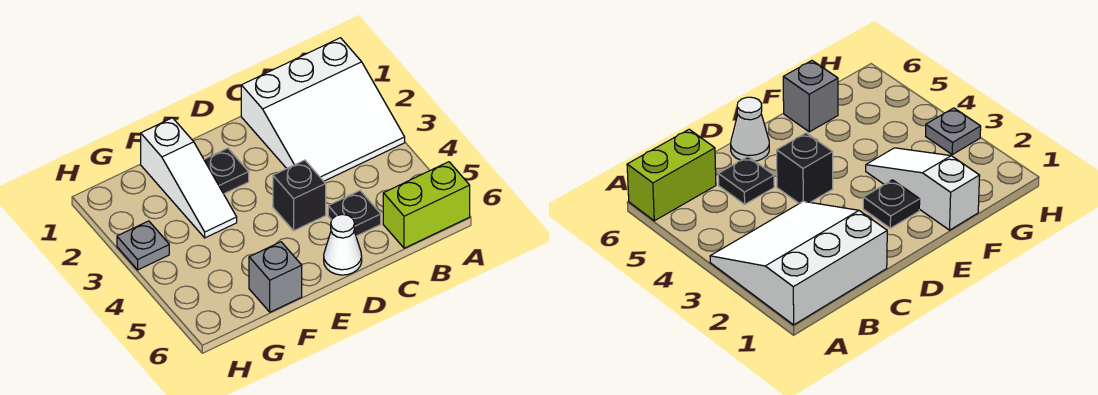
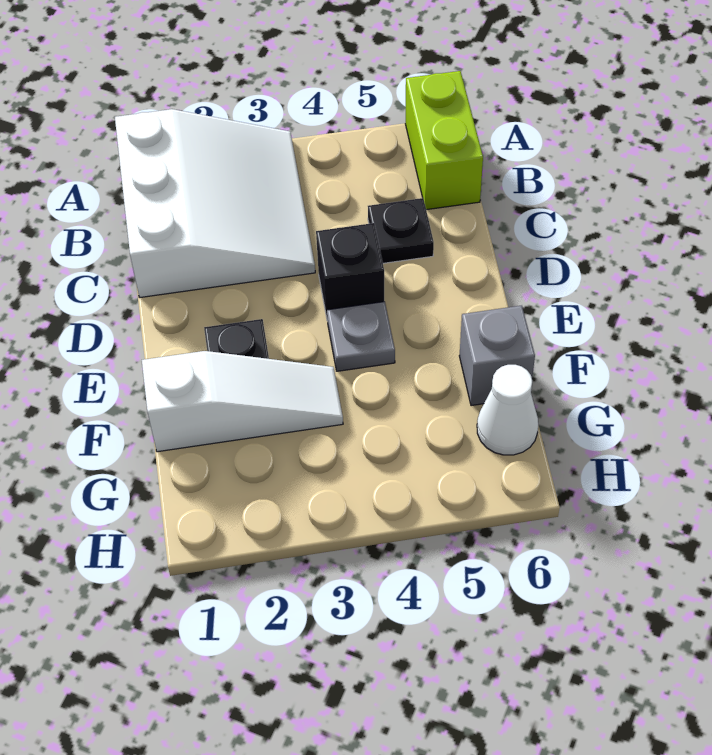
white cone D6 level 1 -> white cone G6 level 1
grey plate H3 level 1 -> grey plate E4 level 1

